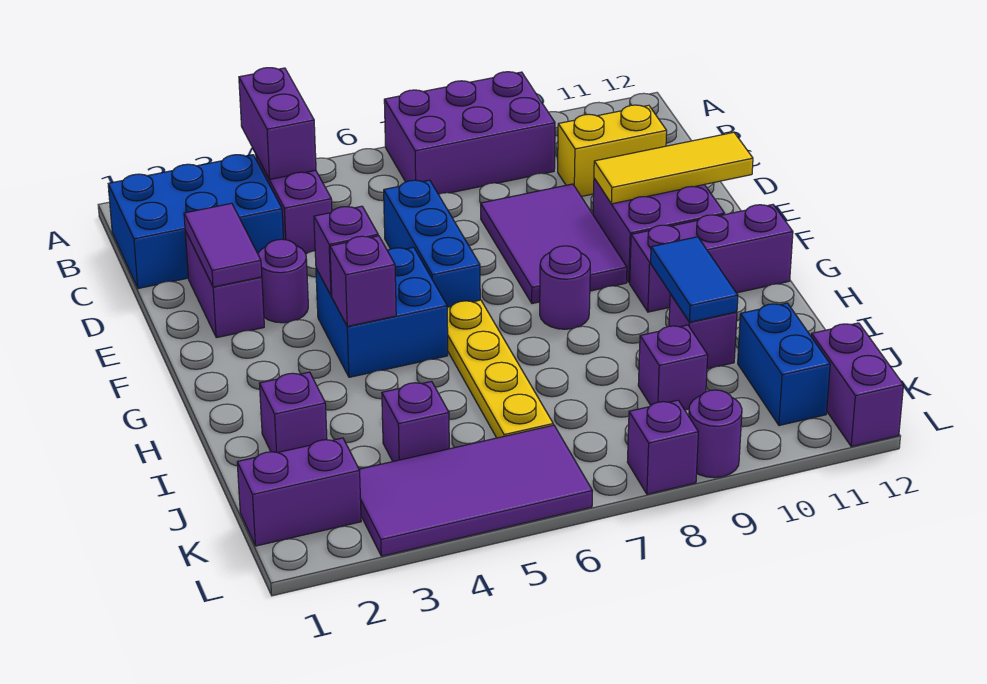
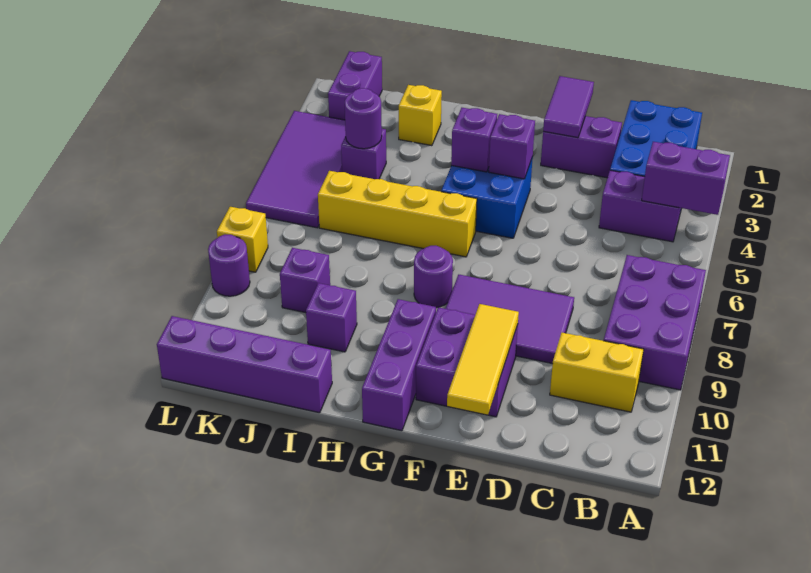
yellow brick C10:C11 level 1 -> yellow brick B10:C10 level 1
purple tile D2:E2 level 2 -> purple tile E1:E2 level 2
blue brick D6:F6 level 1 -> none
purple round brick E3 level 1 -> purple round brick J4 level 2
yellow plate G6:J6 level 1 -> yellow brick G6:J6 level 1
blue tile H10:I10 level 2 -> none
purple brick I2 level 1 -> yellow brick I2 level 1
blue brick J11:K11 level 1 -> none
purple brick K12:L12 level 1 -> purple brick I12:L12 level 1
purple brick L8 level 1 -> yellow brick L8 level 1

